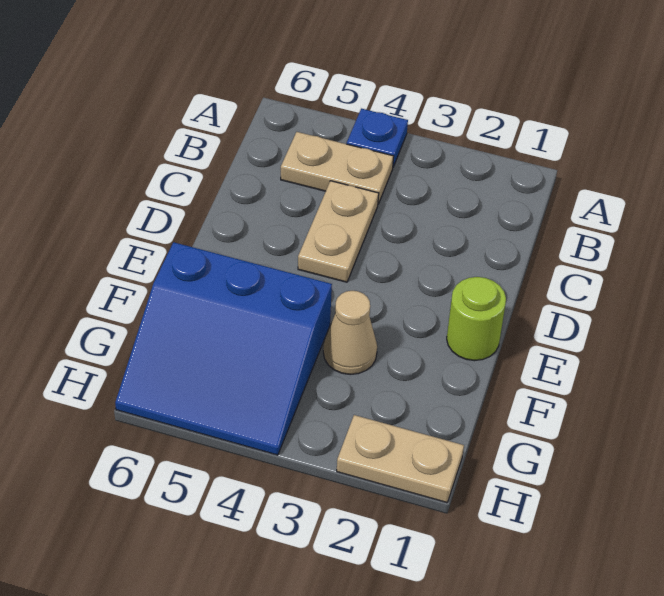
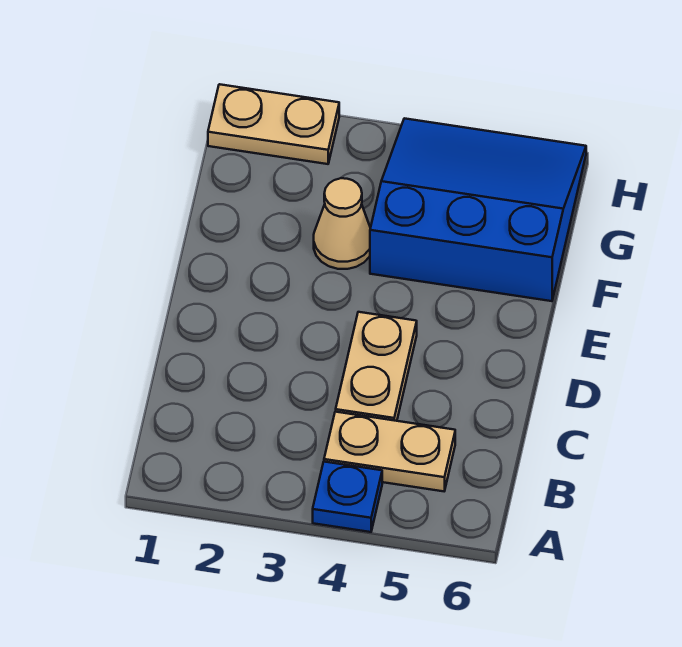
lime round brick E1 level 1 -> none

